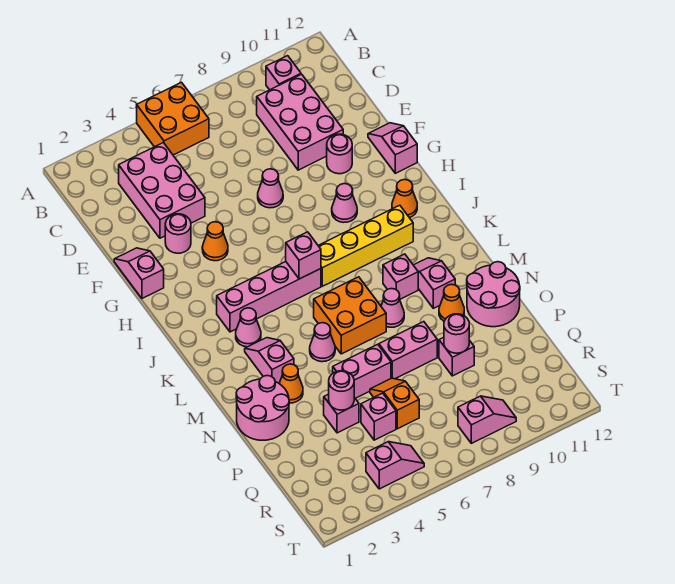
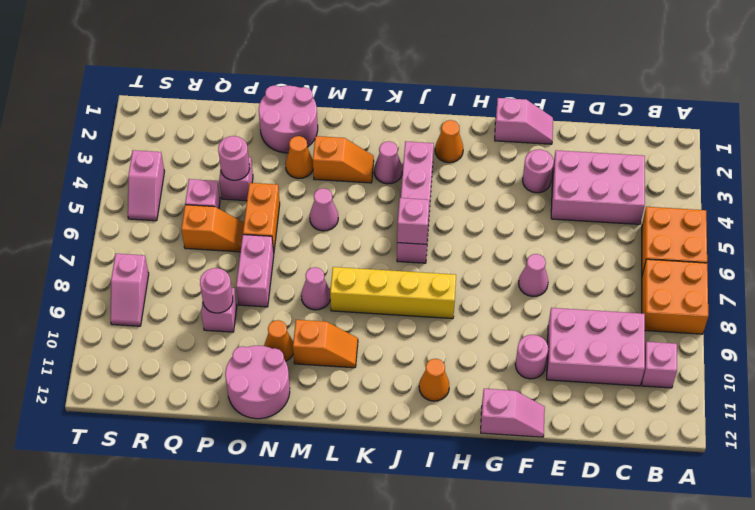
orange cone G4 level 1 -> orange cone I2 level 1
pink cone H9 level 1 -> none
yellow brick J7:J10 level 1 -> yellow brick I8:L8 level 1
pink slope L3:M3 level 1 top M -> orange slope L3:M3 level 1 top M
orange brick L6:M7 level 1 -> orange brick A7:B8 level 1
pink brick L9 level 1 -> none
pink slope L10:M10 level 1 top M -> orange slope L10:M10 level 1 top M
pink brick O5:O6 level 1 -> orange brick O5:O6 level 1

